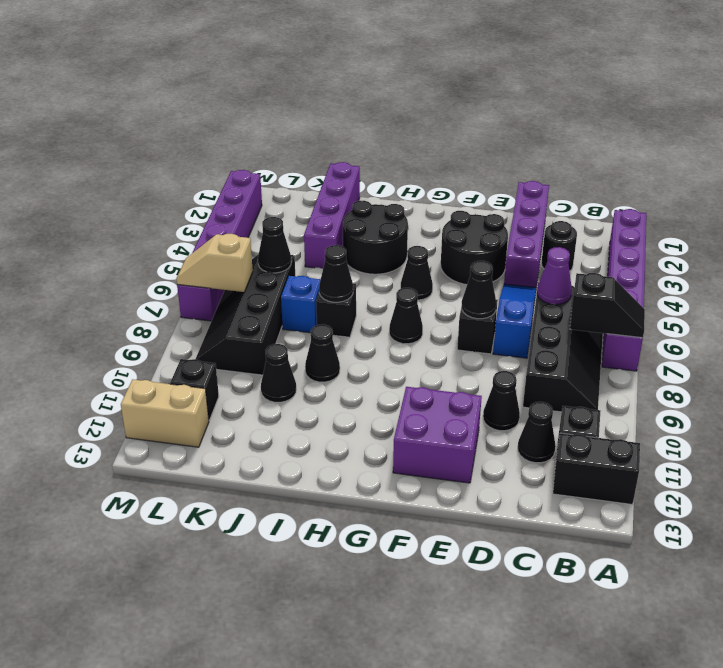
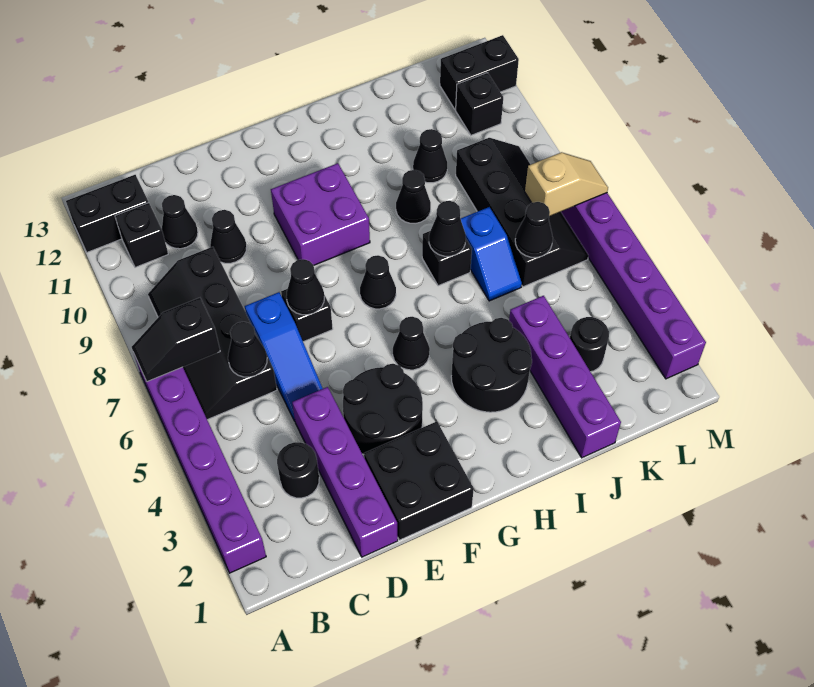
purple cone C6 level 2 -> black cone C6 level 2
none -> black brick E1:F2 level 1
purple brick E11:F12 level 1 -> purple brick F9:G10 level 1
none -> black round brick K3 level 1
tan brick L12:M12 level 1 -> black brick L12:M12 level 1

